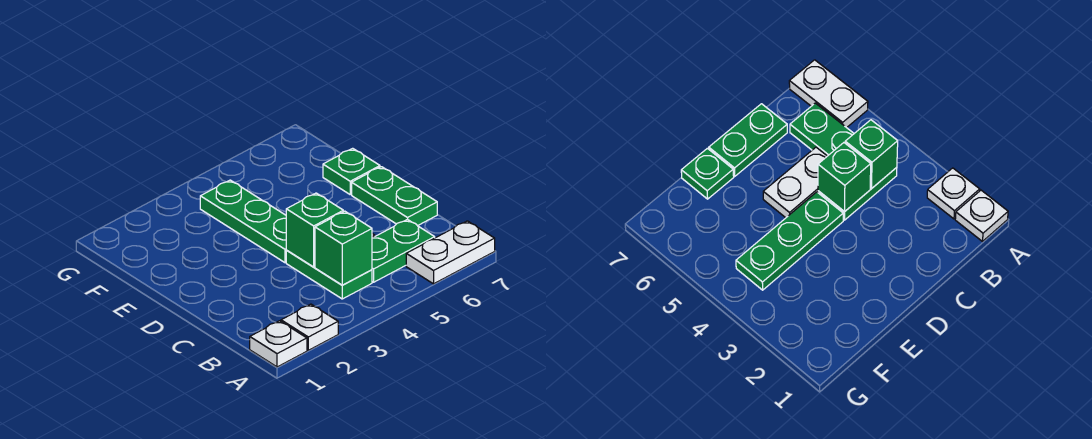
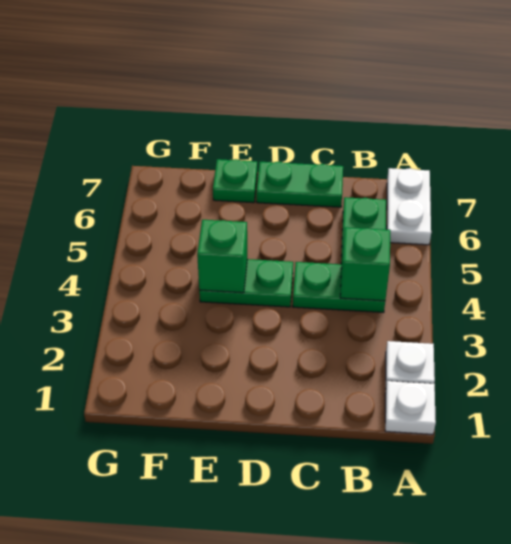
green brick C4 level 2 -> green brick E4 level 2
white plate C5:D5 level 1 -> none
green plate D4:F4 level 1 -> green plate D4:E4 level 1

